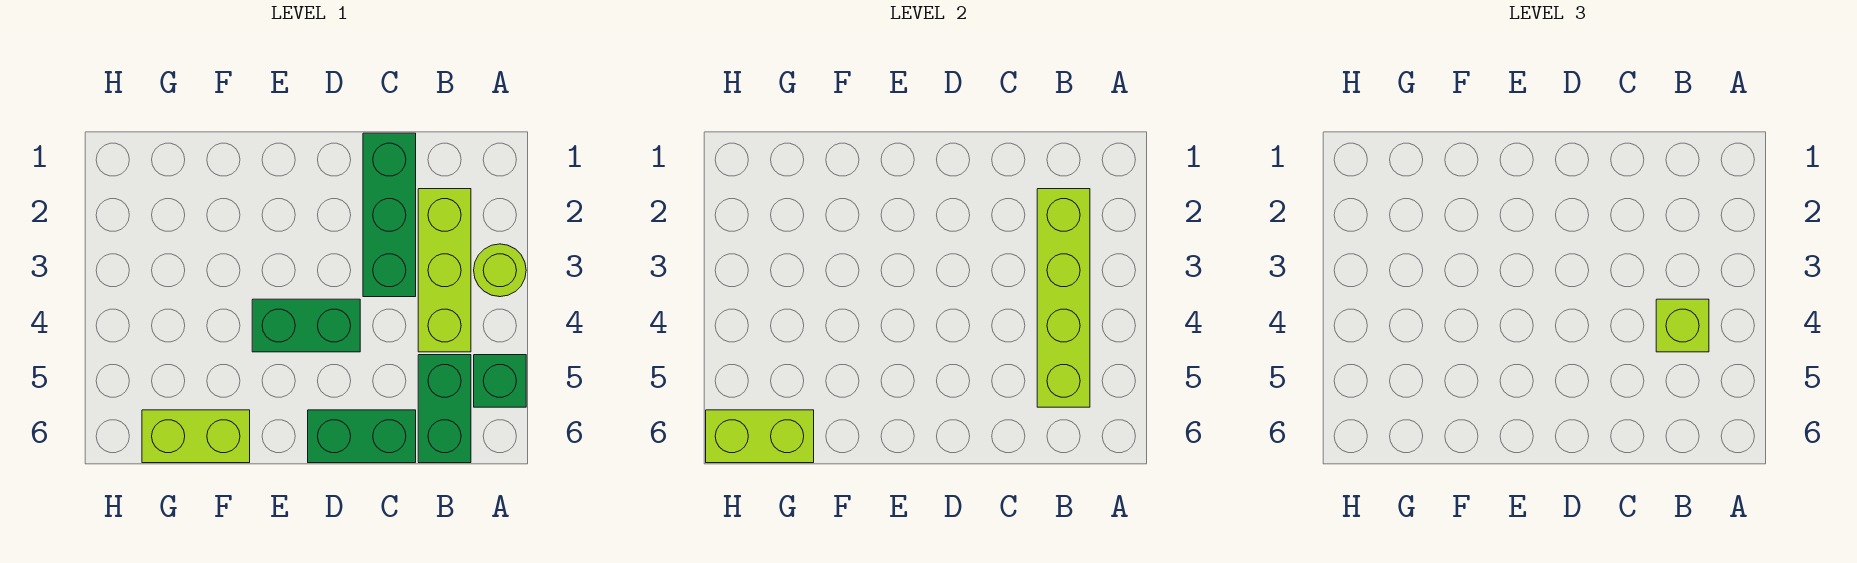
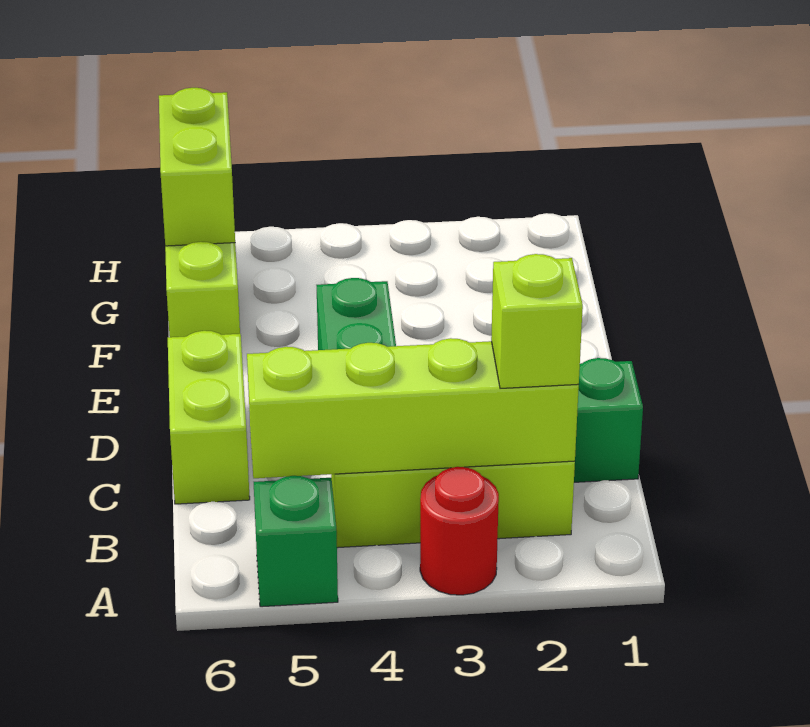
lime round brick A3 level 1 -> red round brick A3 level 1
lime brick B4 level 3 -> lime brick B2 level 3
green brick B5:B6 level 1 -> none
green brick C6:D6 level 1 -> lime brick C6:D6 level 1

